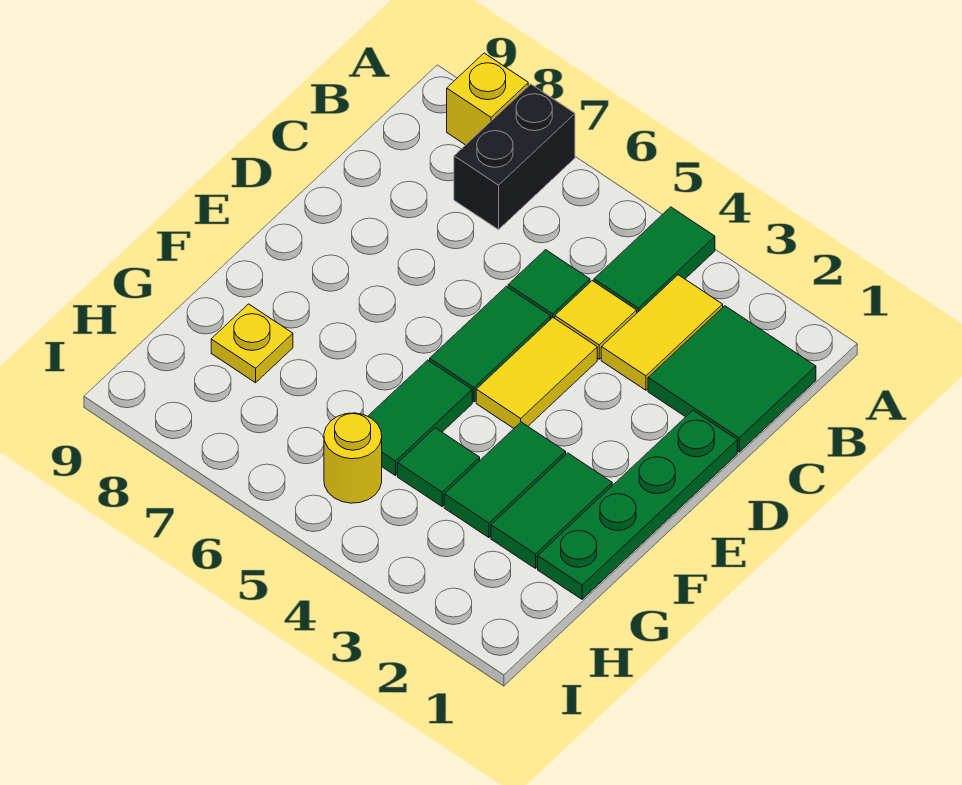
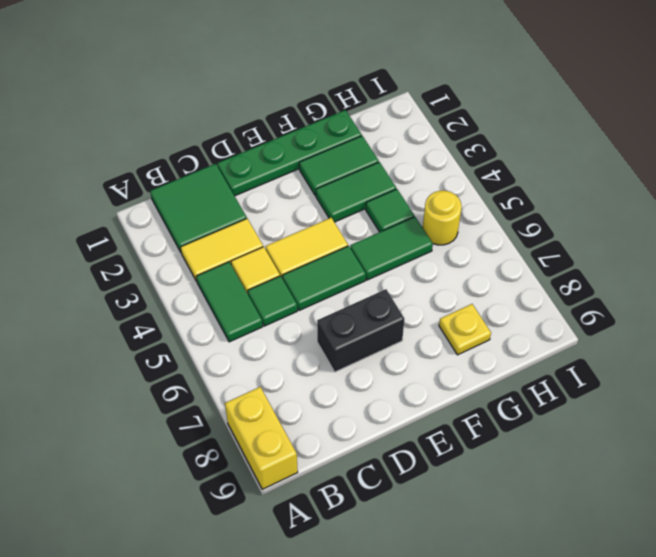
green tile A4:B4 level 1 -> green tile B4:B5 level 1
black brick A7:B7 level 1 -> black brick D7:E7 level 1
yellow brick A8 level 1 -> yellow brick A8:A9 level 1

